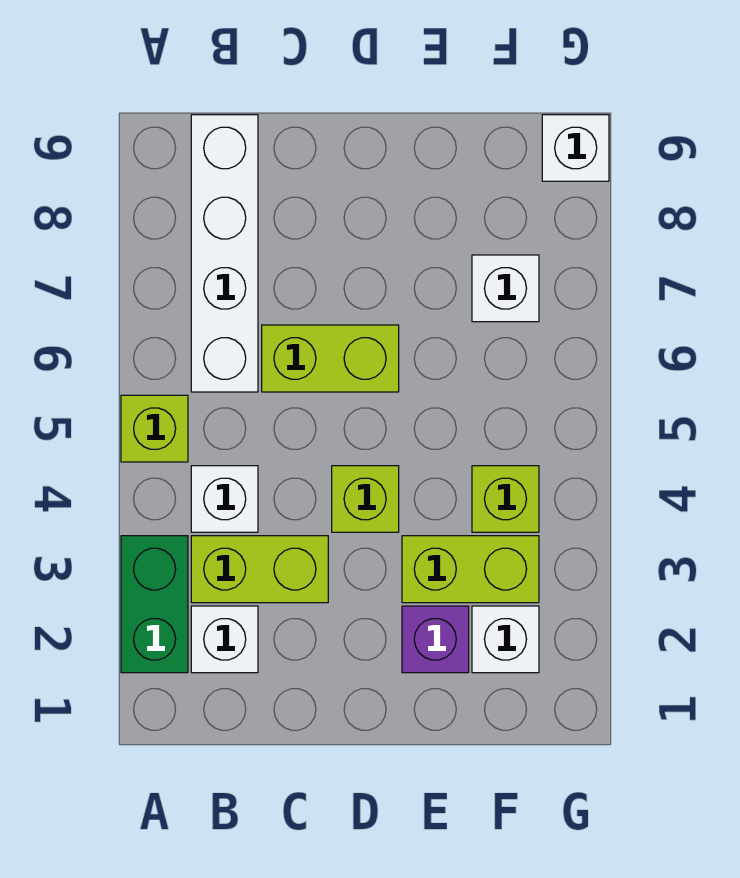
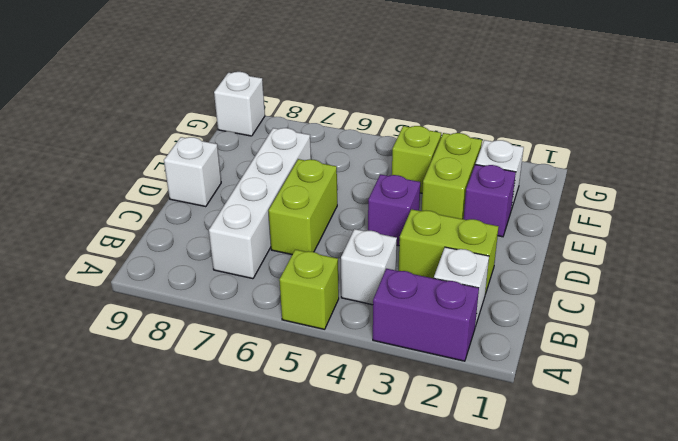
green brick A2:A3 level 1 -> purple brick A2:A3 level 1
lime brick B3:C3 level 1 -> lime brick C2:C3 level 1
white brick B6:B9 level 1 -> white brick B7:E7 level 1
lime brick D4 level 1 -> purple brick D4 level 1
white brick F7 level 1 -> white brick D9 level 1

